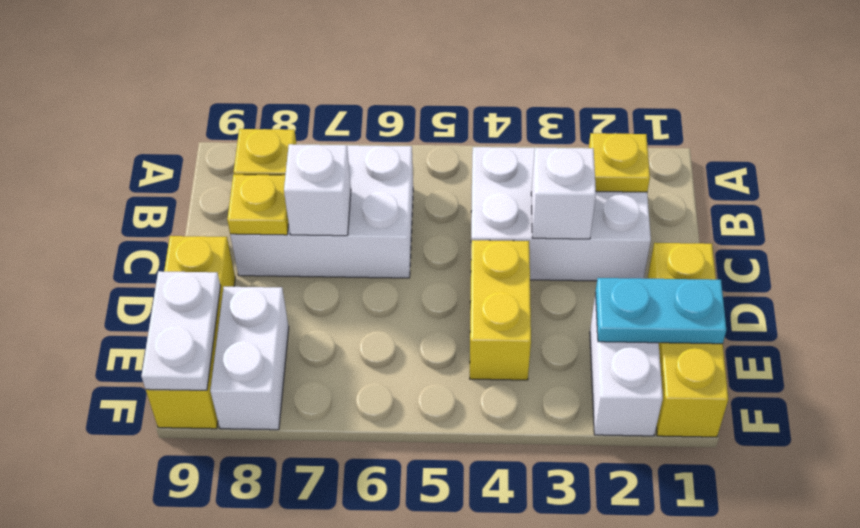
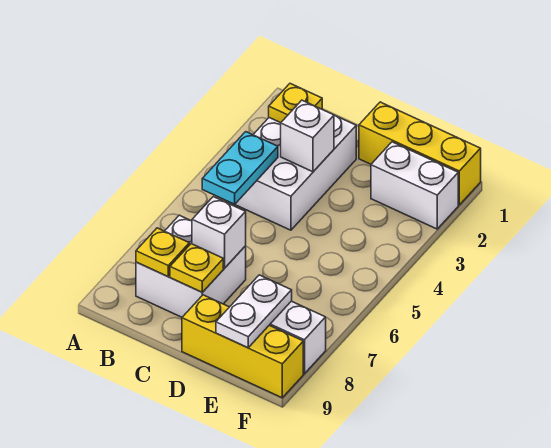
white brick B6:C8 level 1 -> white brick B7:C8 level 1
yellow brick D4:E4 level 1 -> none
cyan plate E1:E2 level 2 -> cyan plate B4:B5 level 2
white plate E9:F9 level 2 -> white plate E8:E9 level 2

